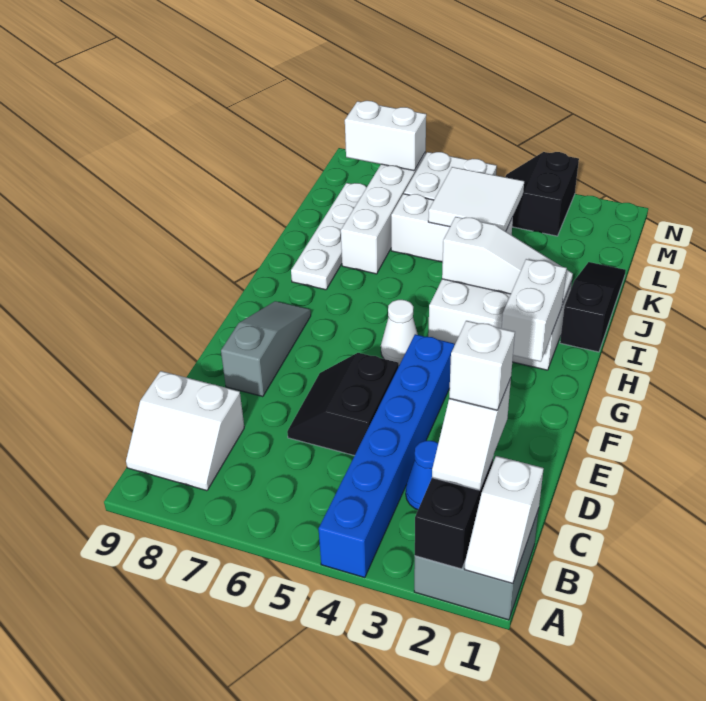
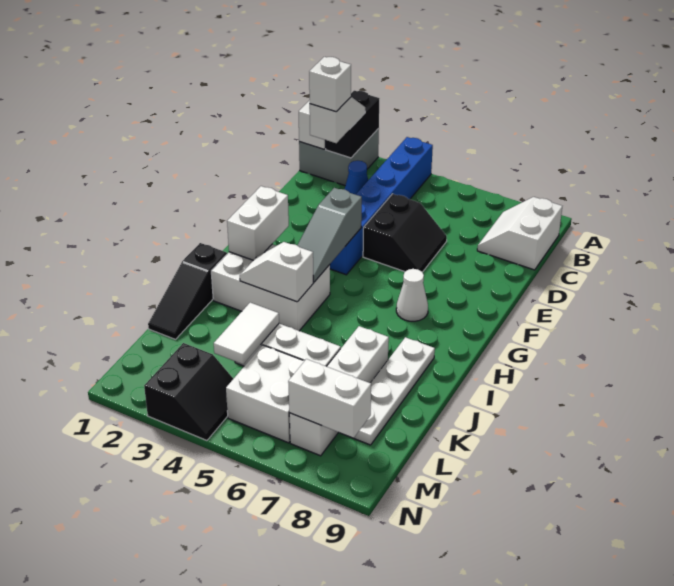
white slope B8:C9 level 1 top C -> white slope B8:C9 level 1 top 9
grey slope E8:G8 level 1 top E -> grey slope F4:H4 level 2 top F
white cone G5 level 1 -> white cone G7 level 1
white slope I2:I4 level 2 top 4 -> white slope I3:I4 level 2 top 4
white tile K4:L5 level 2 -> white tile K4:L4 level 2

